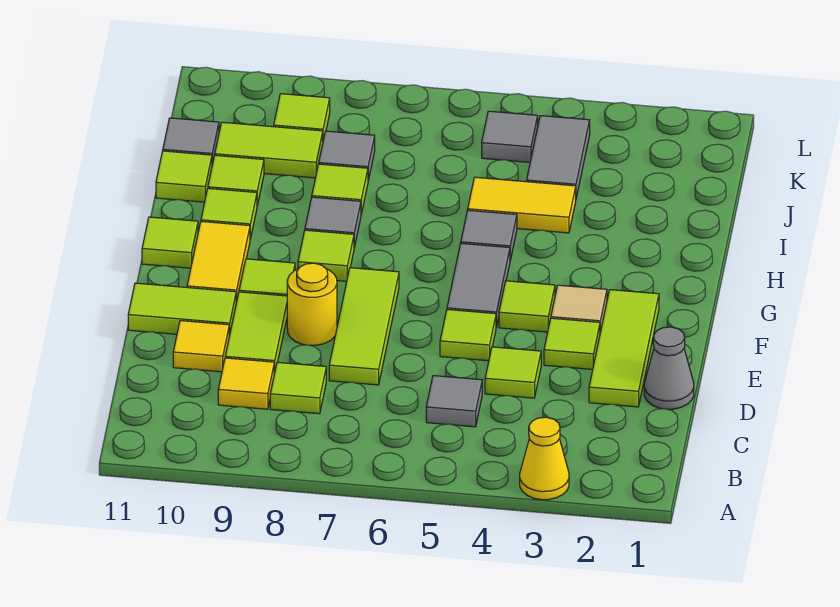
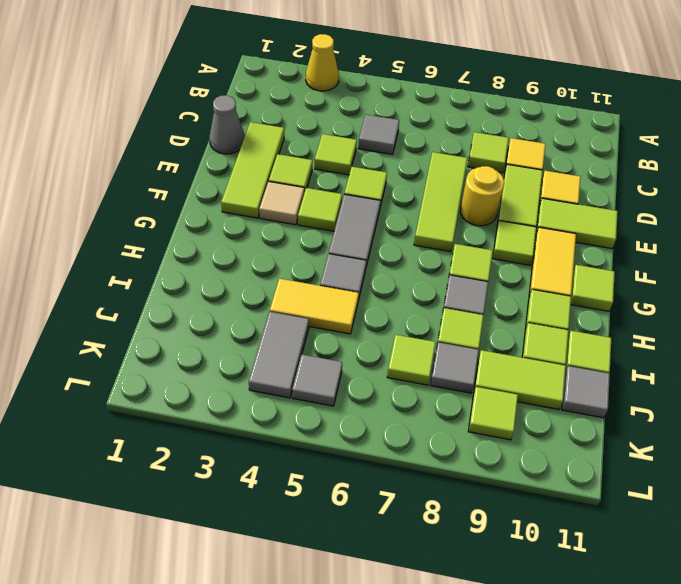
none -> lime tile J7 level 1

